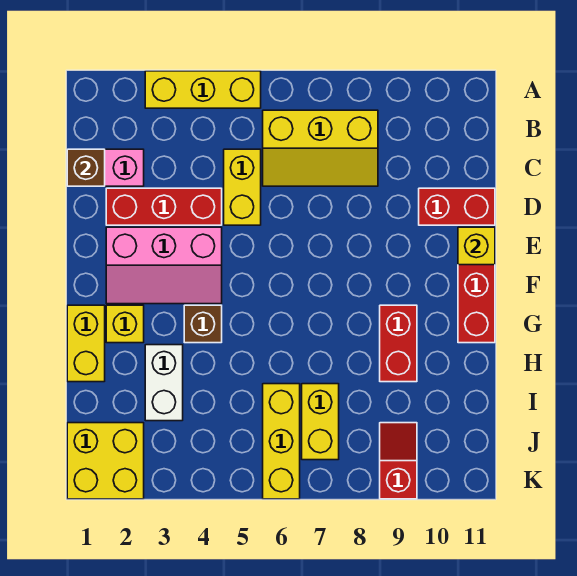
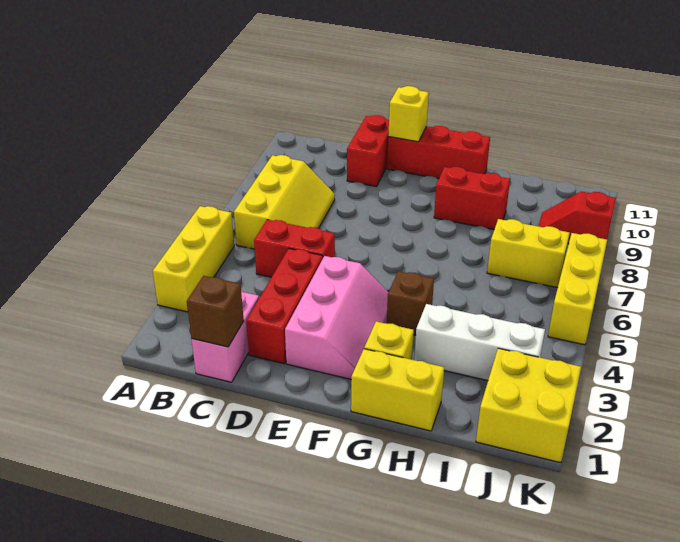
yellow brick C5:D5 level 1 -> red brick C5:D5 level 1
white brick H3:I3 level 1 -> white brick H3:J3 level 1
yellow brick I6:K6 level 1 -> yellow brick K5:K7 level 1

